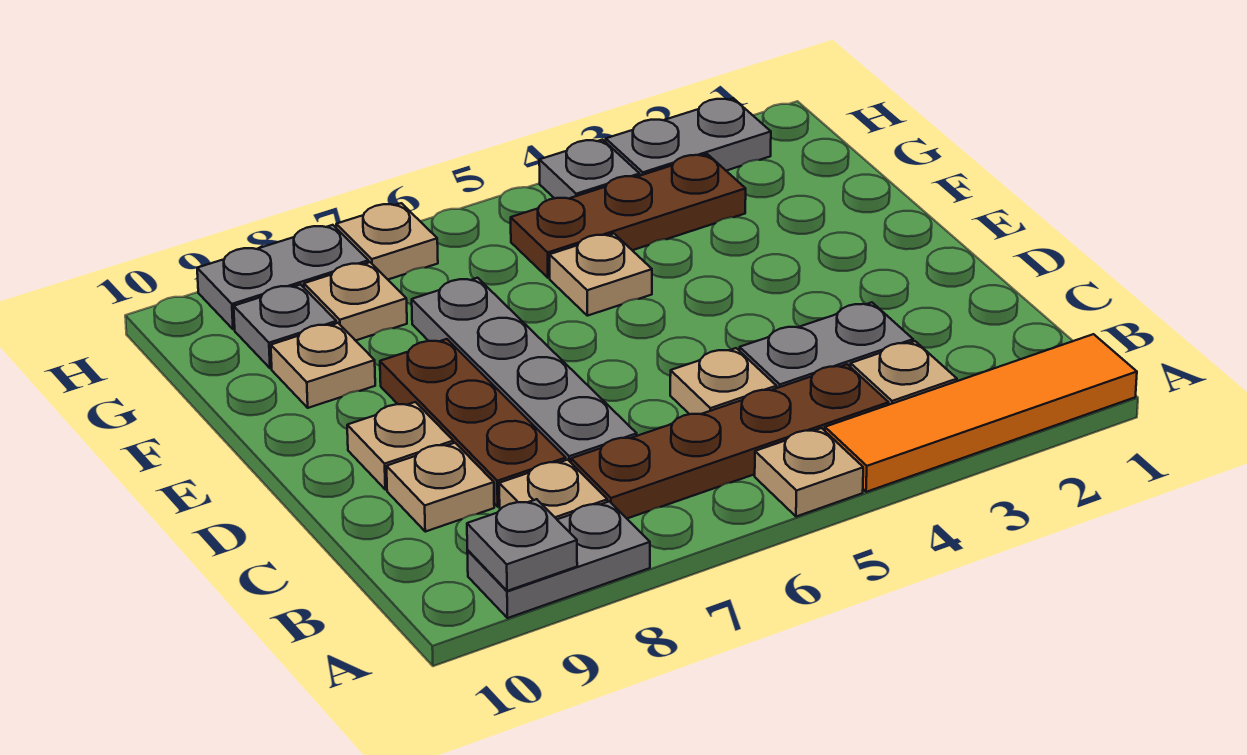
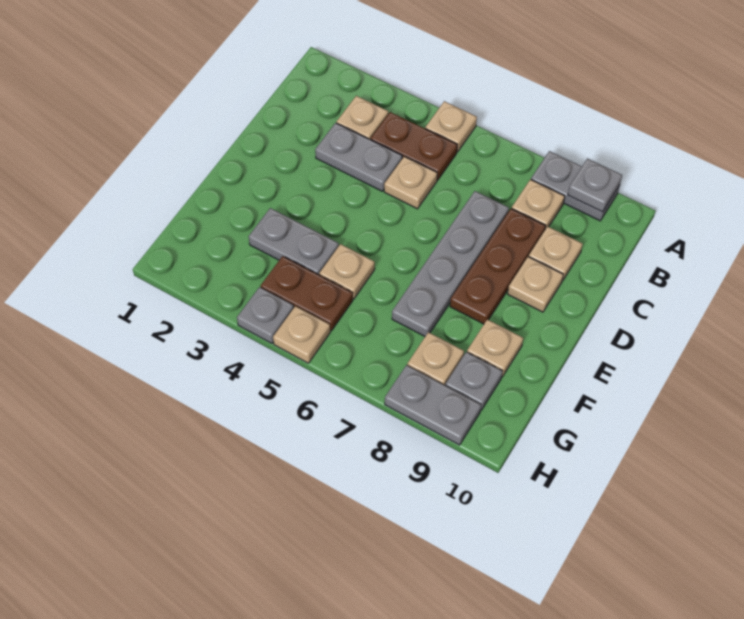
orange tile A1:A4 level 1 -> none
brown plate B4:B7 level 1 -> brown plate B4:B5 level 1
brown plate G3:G5 level 1 -> brown plate G4:G5 level 1
grey plate H2:H3 level 1 -> grey plate F3:F4 level 1
tan plate H7 level 1 -> tan plate H5 level 1

